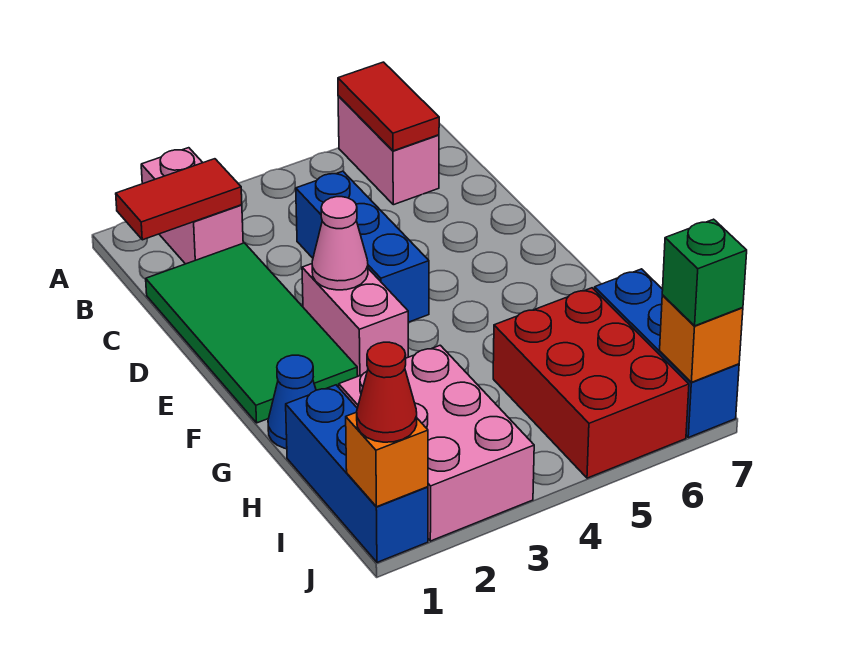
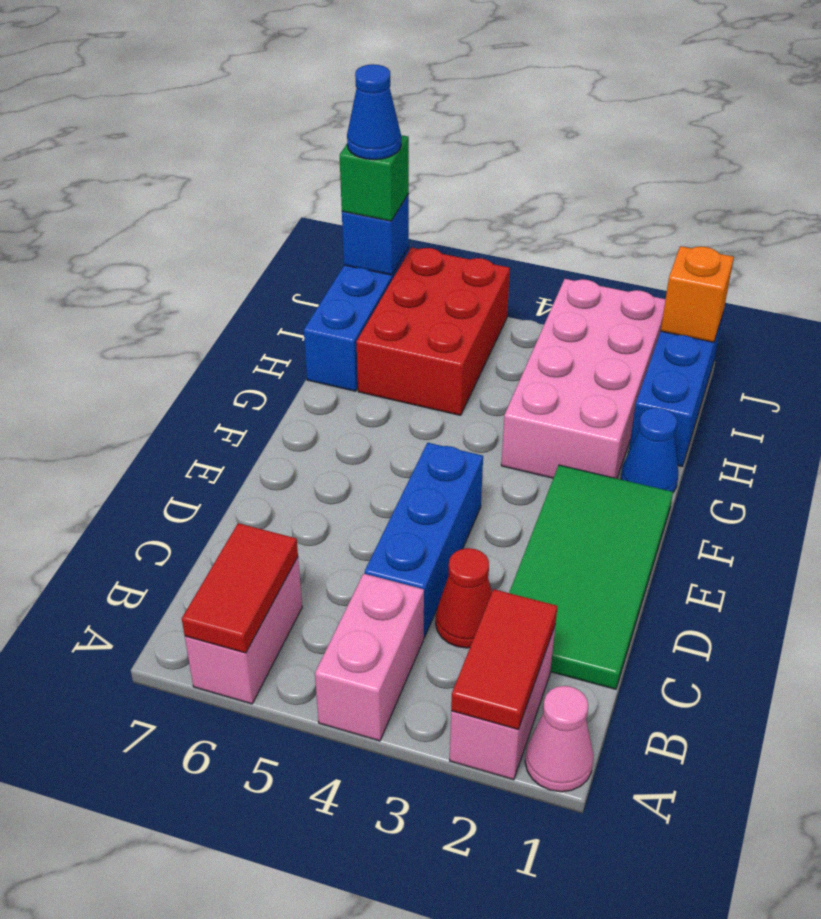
red tile B1:B2 level 2 -> red tile A2:B2 level 2
pink brick E3:F3 level 1 -> pink brick A4:B4 level 1
pink cone E3 level 2 -> pink cone A1 level 1
pink brick H2:J3 level 1 -> pink brick G2:J3 level 1
red cone J1 level 3 -> red cone C3 level 1
orange brick J7 level 2 -> blue brick J7 level 2
none -> blue cone J7 level 4

